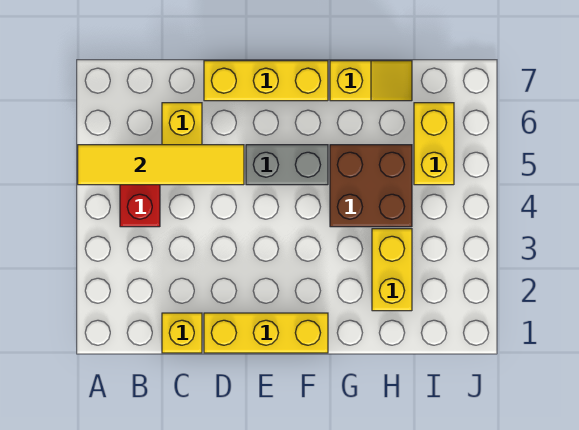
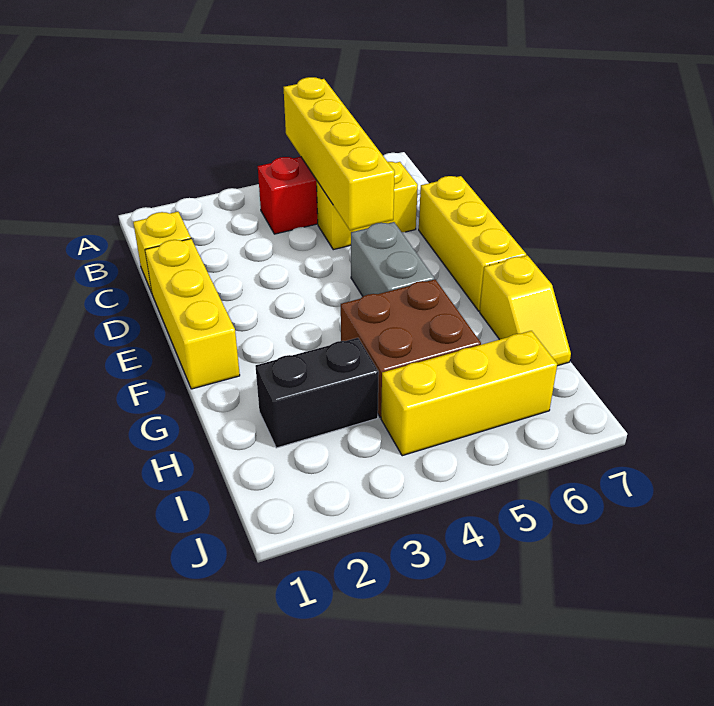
yellow tile A5:D5 level 2 -> yellow brick A5:D5 level 2
yellow brick H2:H3 level 1 -> black brick H2:H3 level 1
yellow brick I5:I6 level 1 -> yellow brick I4:I6 level 1

